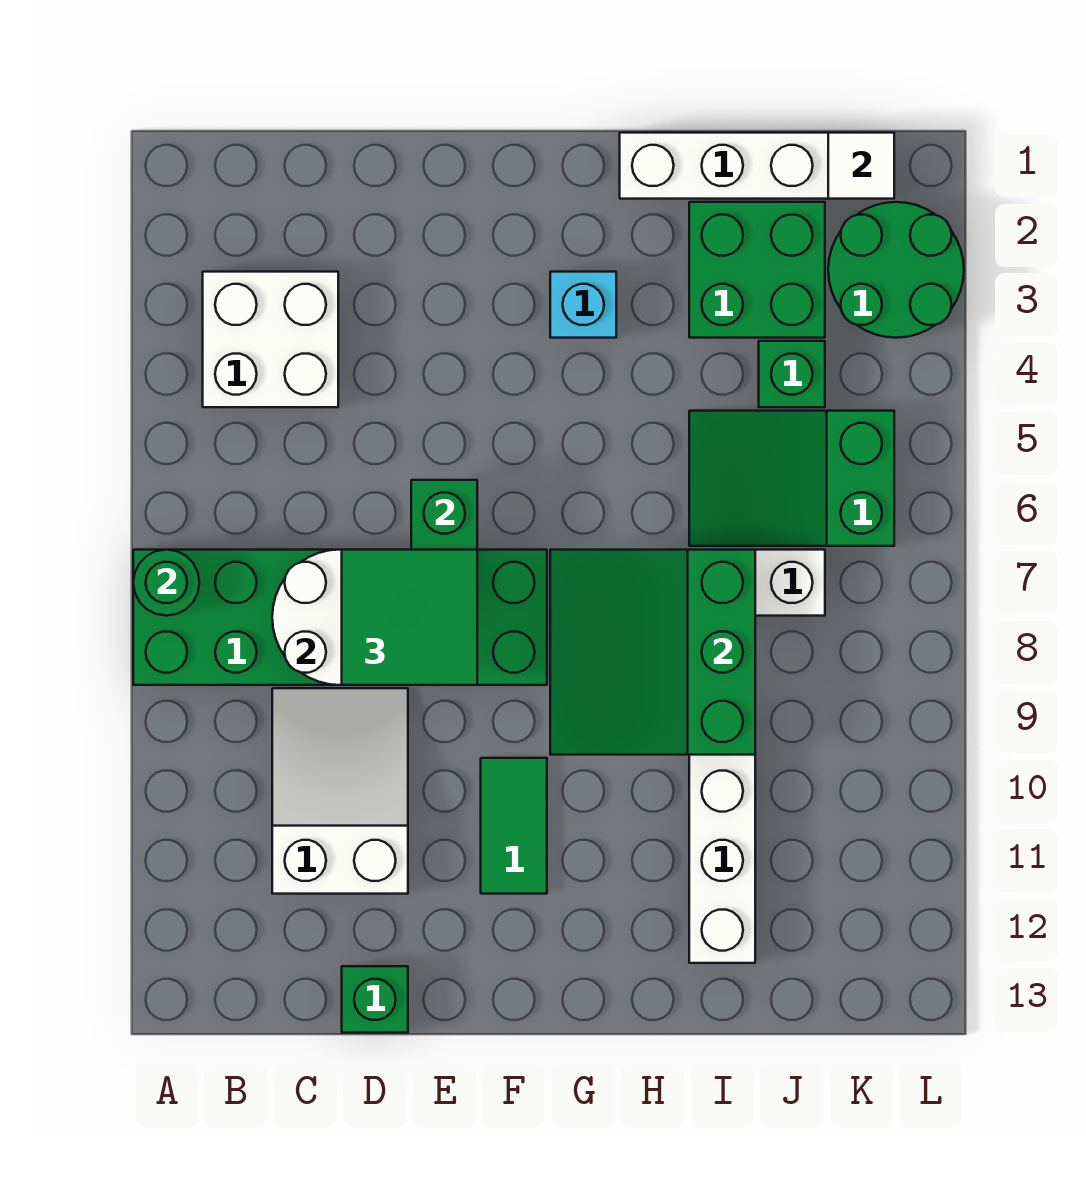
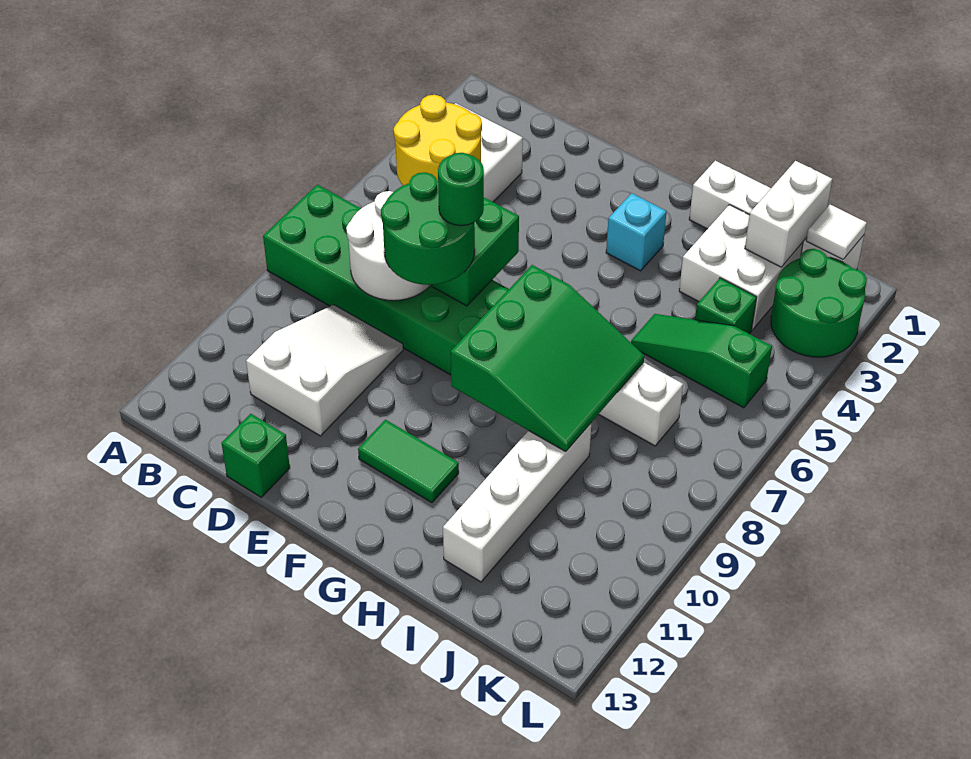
green round brick A7 level 2 -> green round brick E7 level 4
none -> yellow round brick B4:C5 level 2
green tile D7:E8 level 3 -> green round brick D7:E8 level 3
green tile F10:F11 level 1 -> green tile F11:G11 level 1
green slope G7:I9 level 2 top I -> green slope G7:I9 level 2 top G
green brick I2:J3 level 1 -> white brick I2:J3 level 1
green slope I5:K6 level 1 top K -> green slope I5:K5 level 1 top K
none -> white brick J1:J2 level 2

